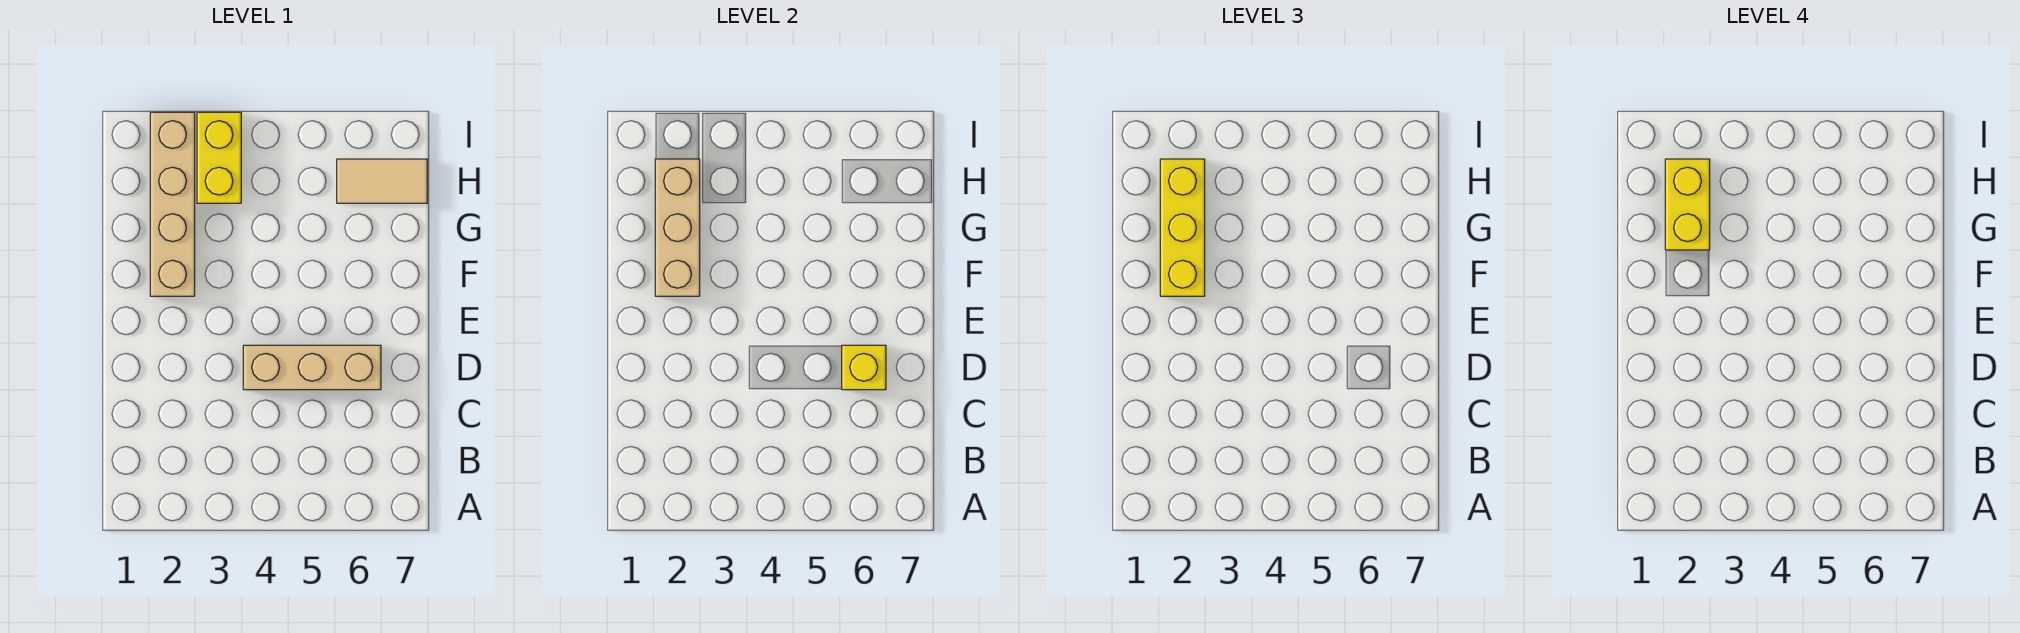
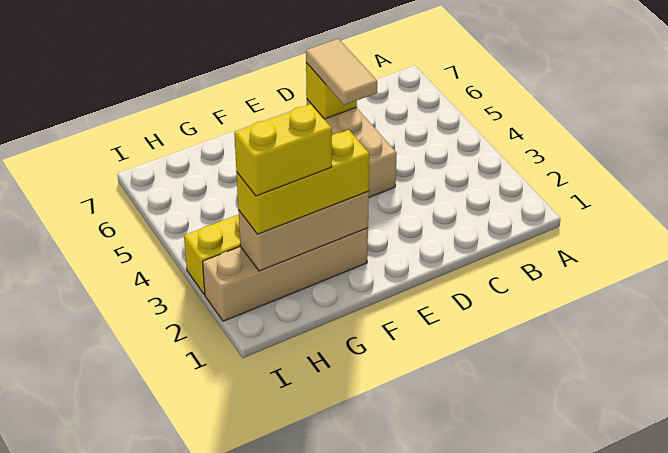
tan tile H6:H7 level 1 -> tan tile D5:D6 level 3

